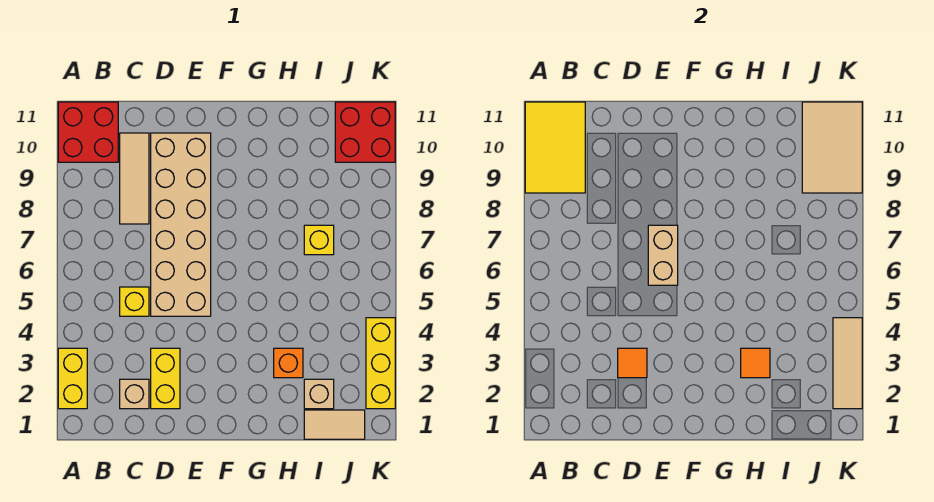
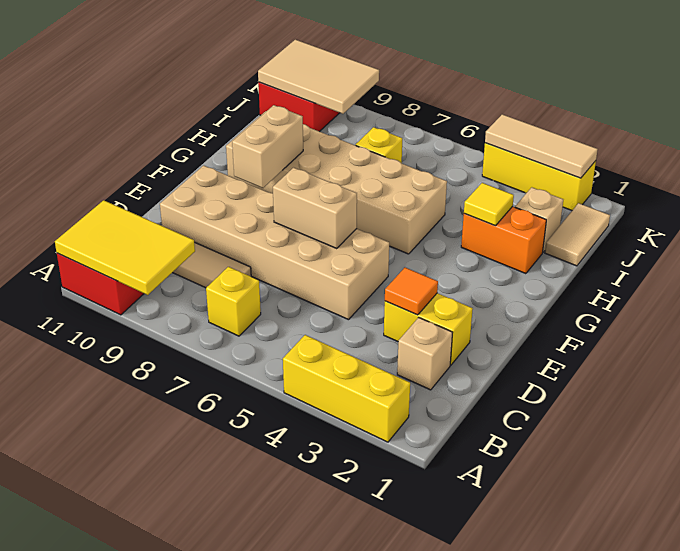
yellow brick A2:A3 level 1 -> yellow brick A2:A4 level 1
yellow brick C5 level 1 -> yellow brick B7 level 1
none -> tan brick F9:G9 level 2
none -> tan brick G5:H10 level 1
orange brick H3 level 1 -> orange brick H2:H3 level 1
orange tile H3 level 2 -> yellow tile H3 level 2

